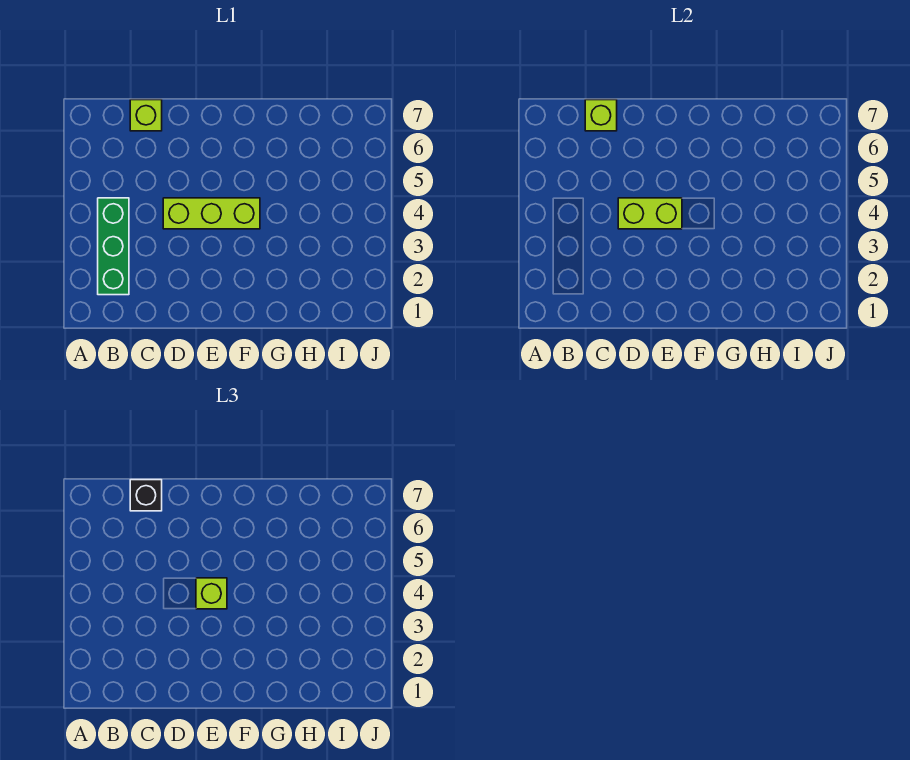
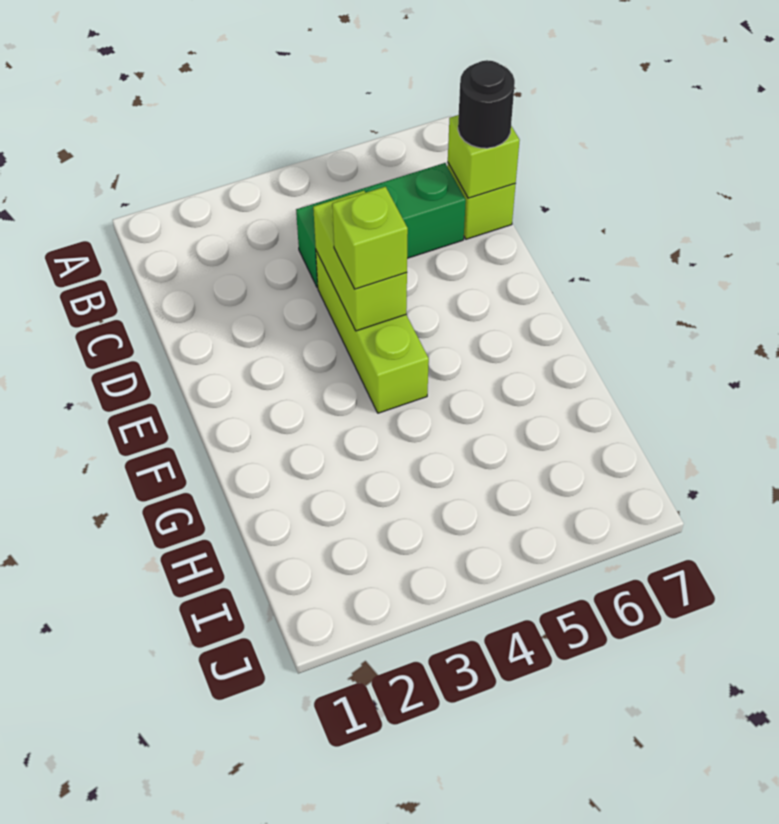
green brick B2:B4 level 1 -> green brick C4:C6 level 1
black brick C7 level 3 -> black round brick C7 level 3

